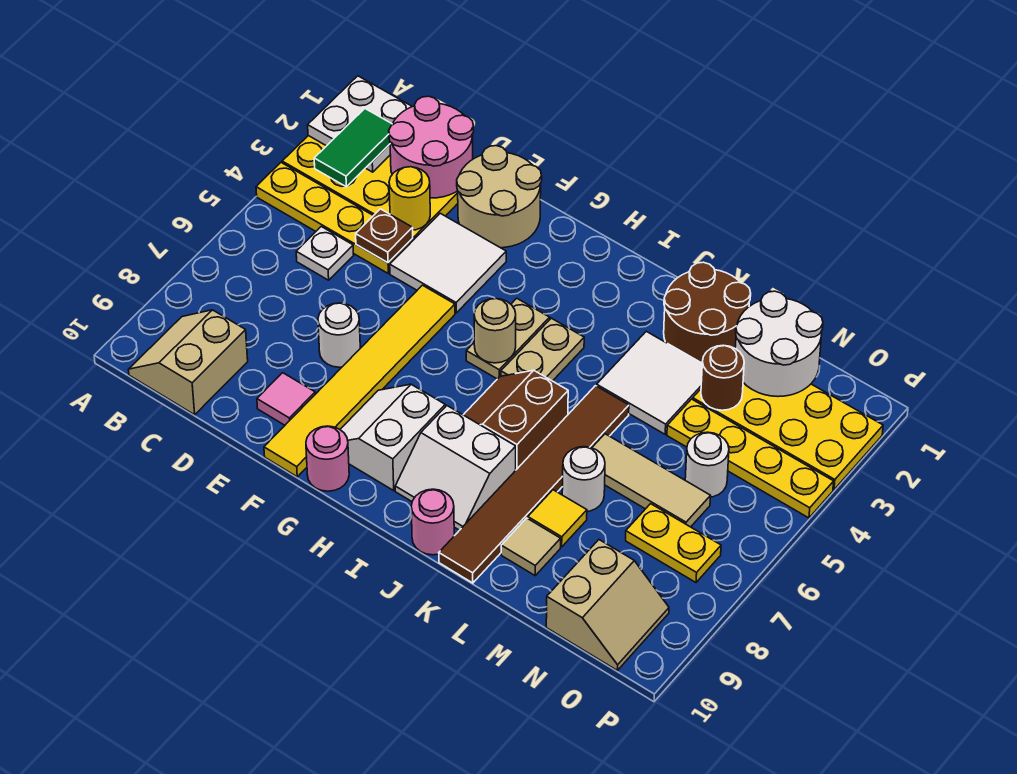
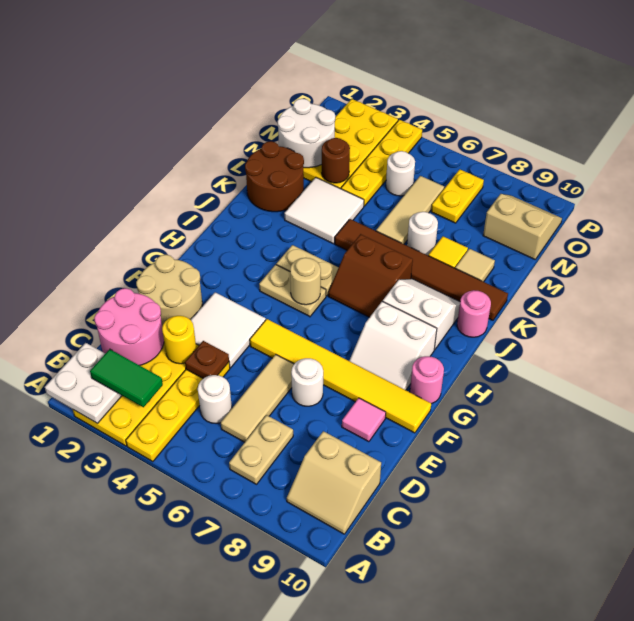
none -> tan plate B7:C7 level 1
white plate C5 level 1 -> white round brick C5 level 1
none -> tan tile C6:E6 level 1
white slope I8:J9 level 1 top 8 -> white slope I8:J9 level 1 top I

